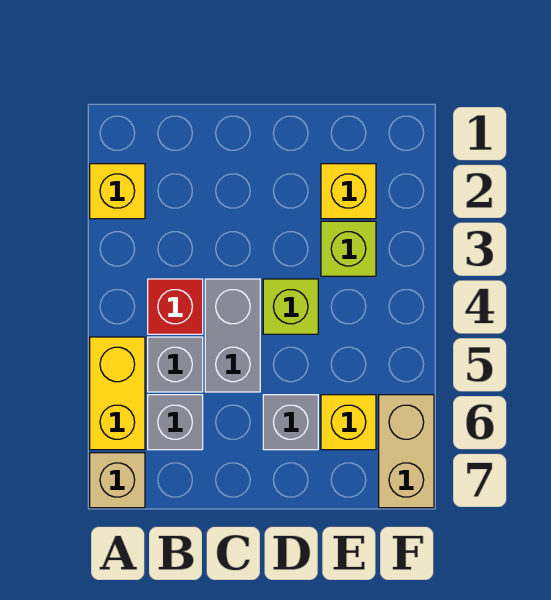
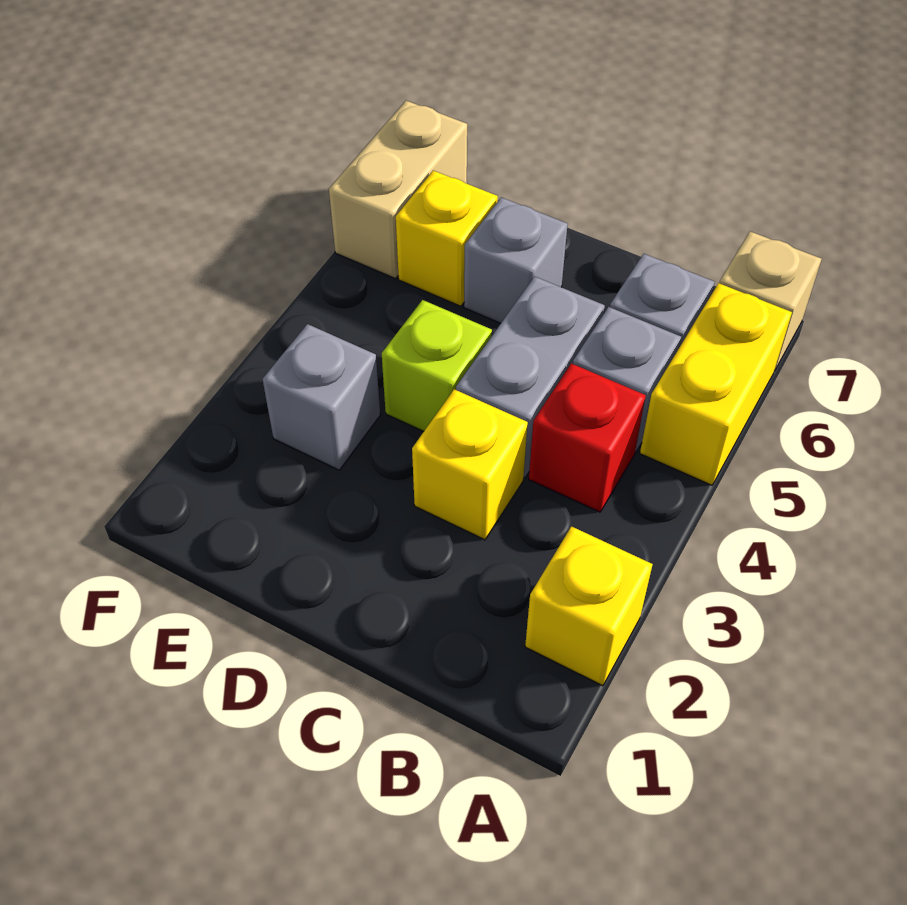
yellow brick E2 level 1 -> yellow brick C3 level 1
lime brick E3 level 1 -> grey brick E3 level 1

